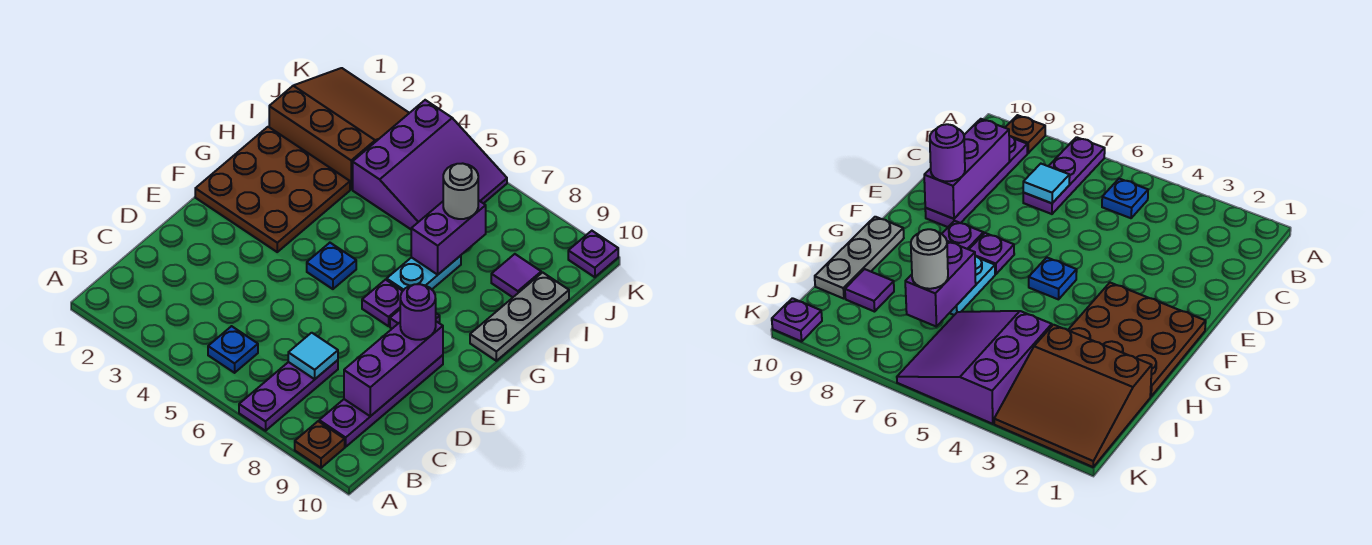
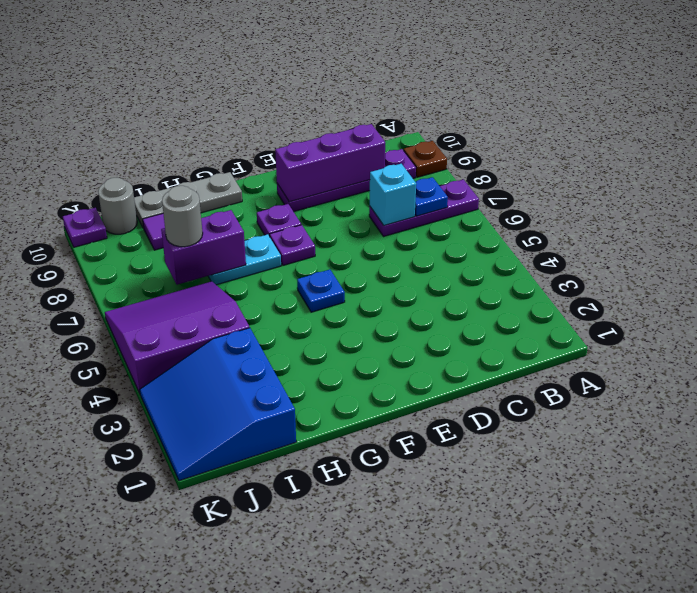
blue plate B5 level 1 -> blue plate B7 level 2
cyan tile C7 level 2 -> cyan brick C7 level 2
purple round brick E9 level 3 -> none
brown plate F1:H3 level 1 -> none
brown slope I1:K3 level 1 top I -> blue slope I1:K3 level 1 top I
none -> grey round brick J10 level 1

